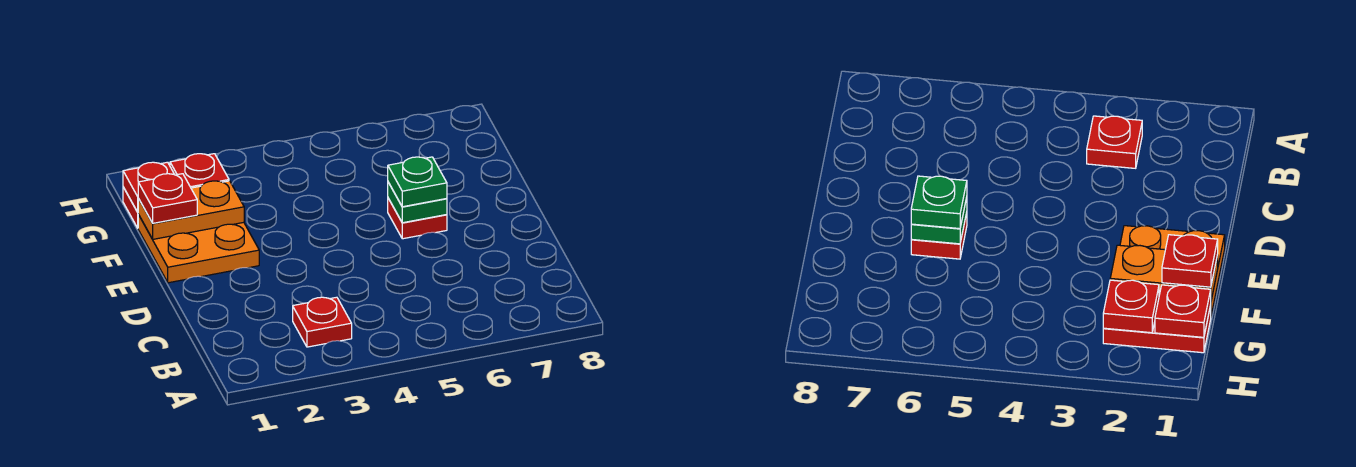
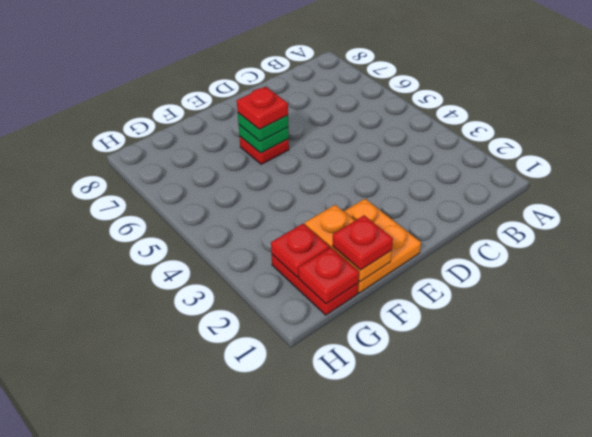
red plate B3 level 1 -> red plate E6 level 4

